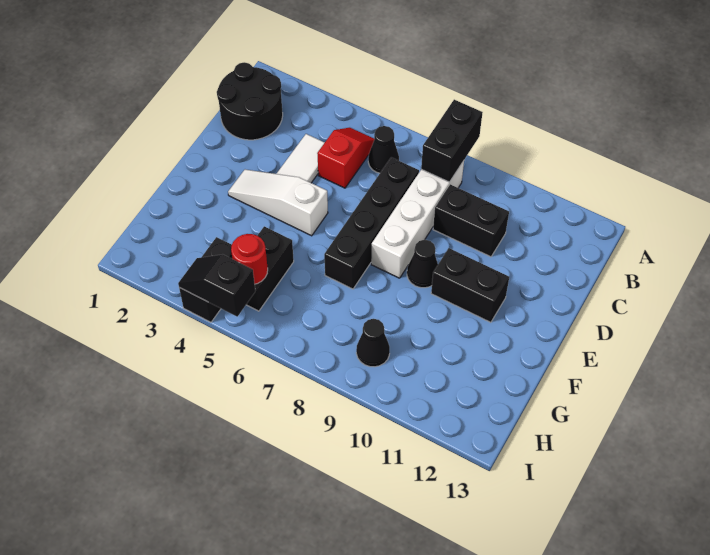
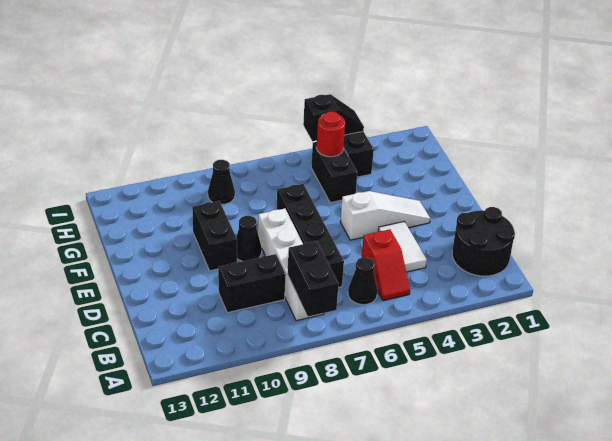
black brick E10:E11 level 1 -> black brick E10:F10 level 1

